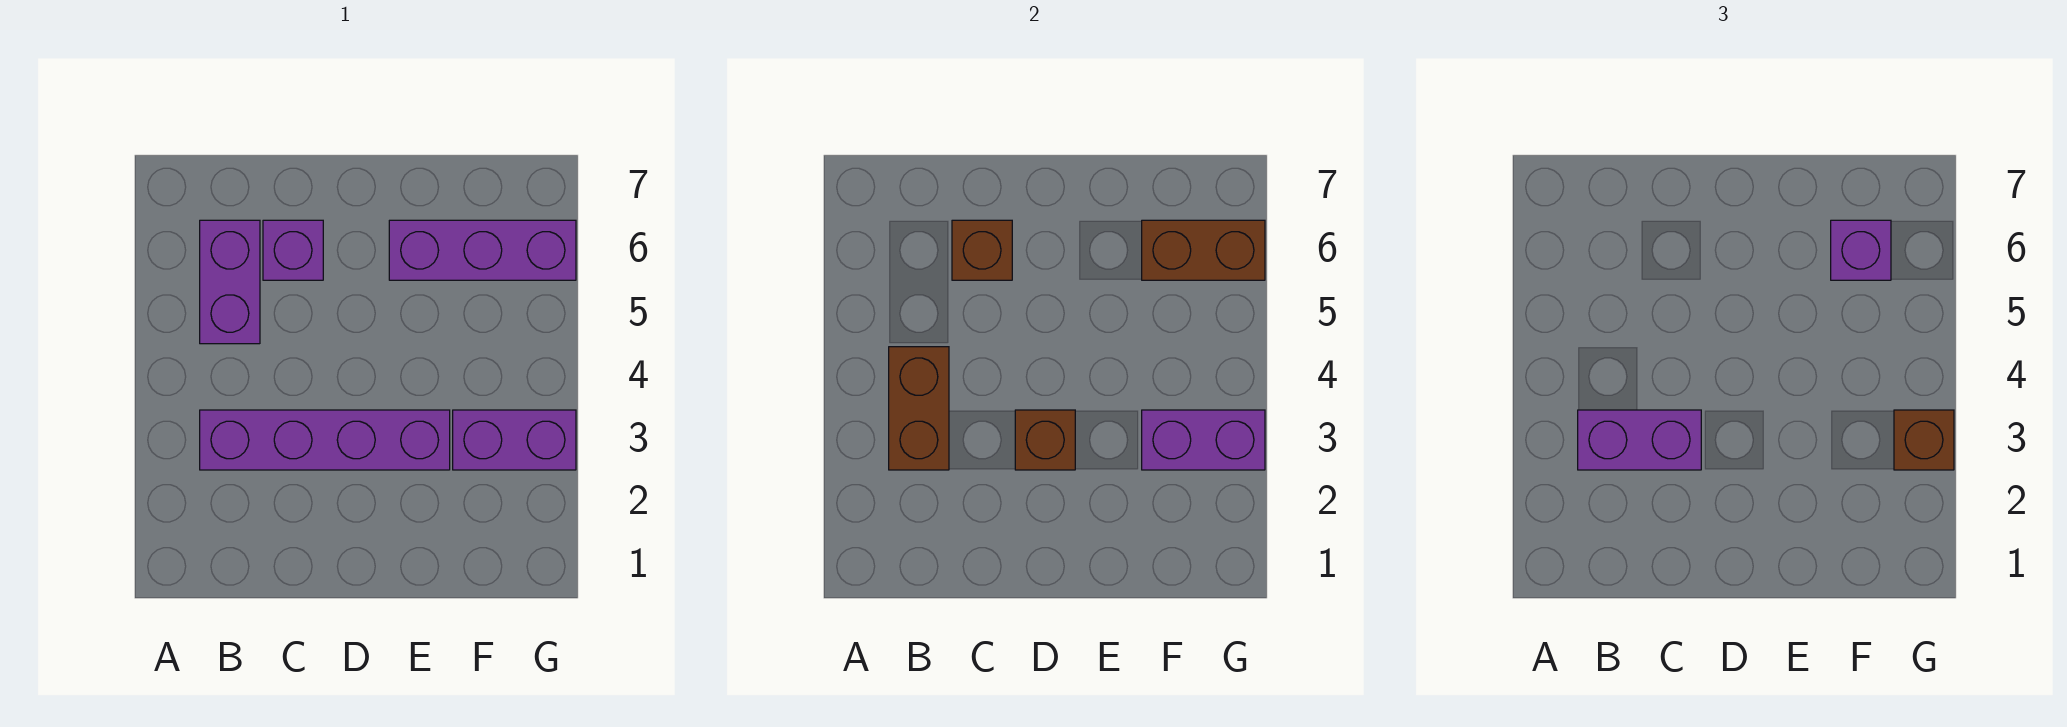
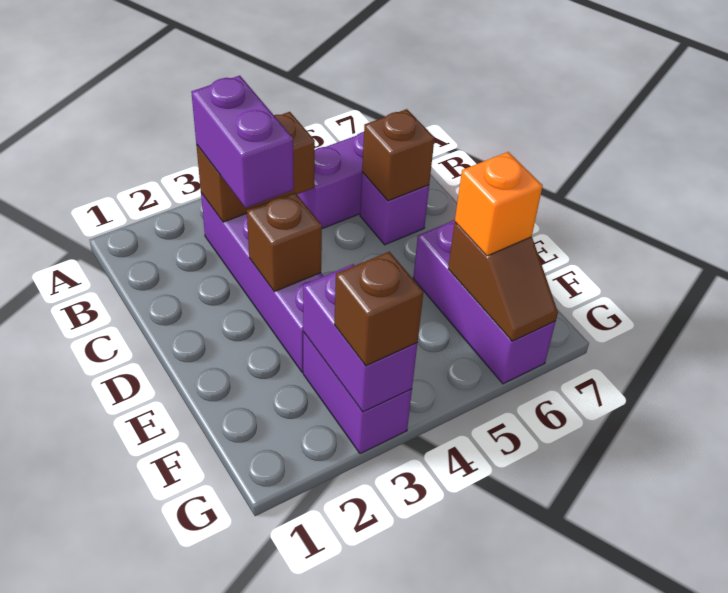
brown brick F6:G6 level 2 -> brown slope F6:G6 level 2 top F
purple brick F6 level 3 -> orange brick F6 level 3

